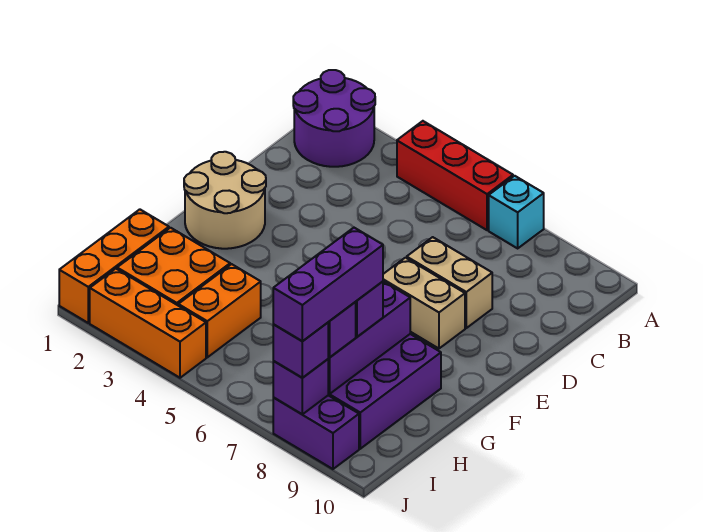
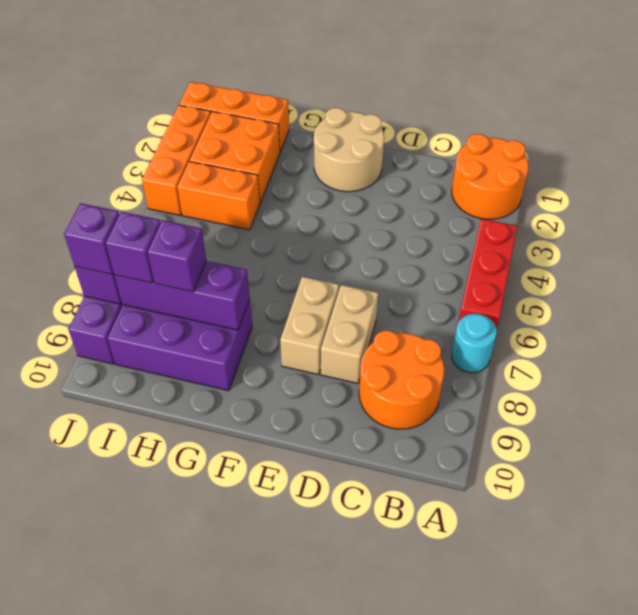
purple round brick A1:B2 level 1 -> orange round brick A1:B2 level 1
cyan brick A7 level 1 -> cyan round brick A7 level 1
none -> orange round brick B8:C9 level 1
purple brick H8:J8 level 4 -> none

